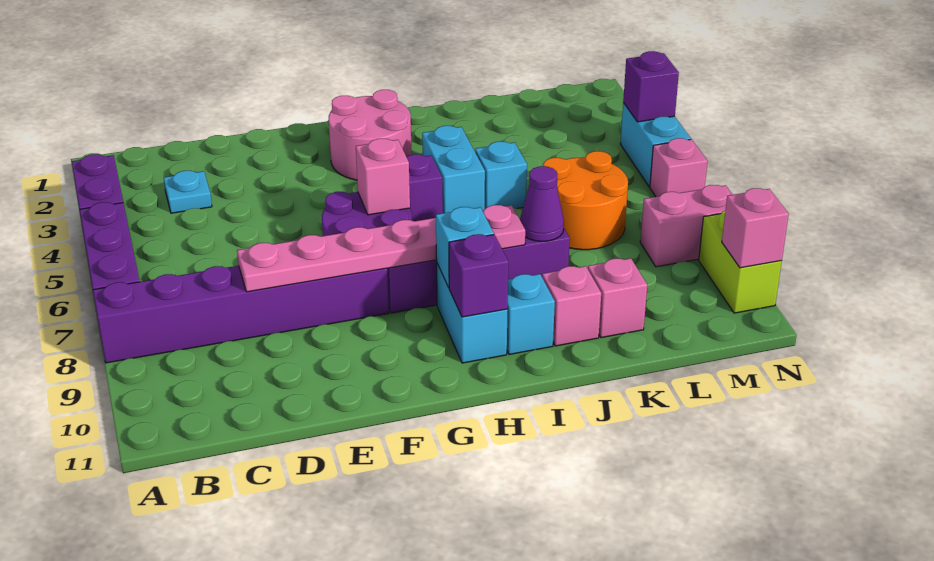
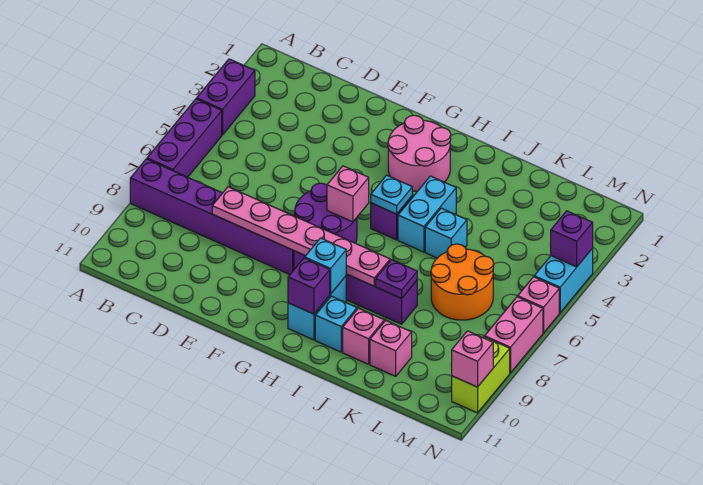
cyan plate C3 level 1 -> cyan plate H5 level 2
purple cone J8 level 2 -> purple plate J8 level 2
pink brick M8:N8 level 1 -> pink brick N7:N8 level 1

